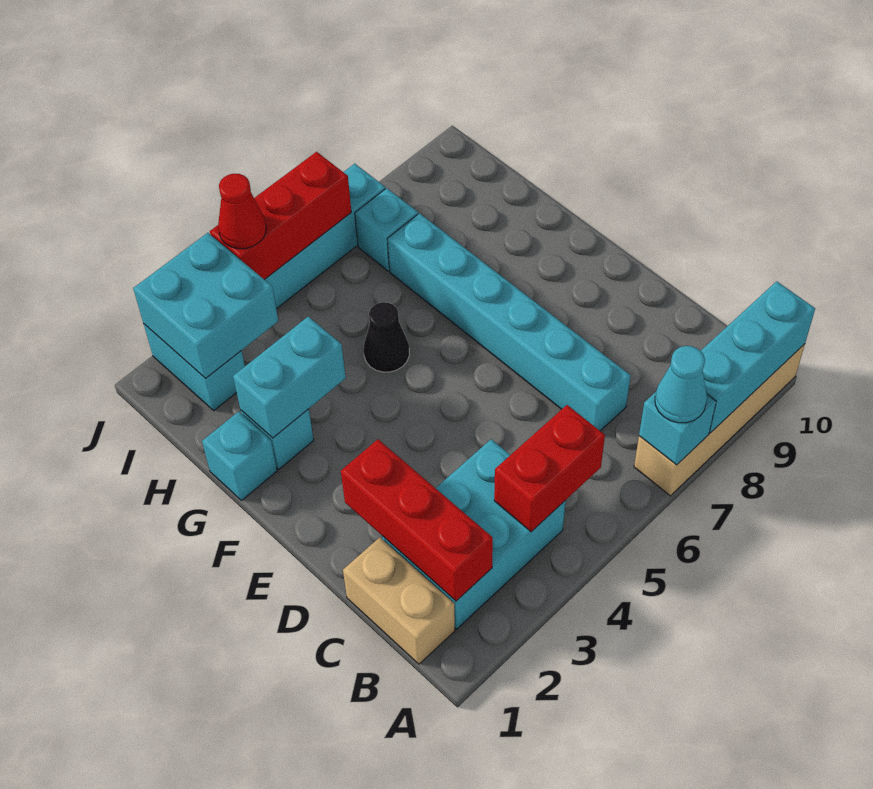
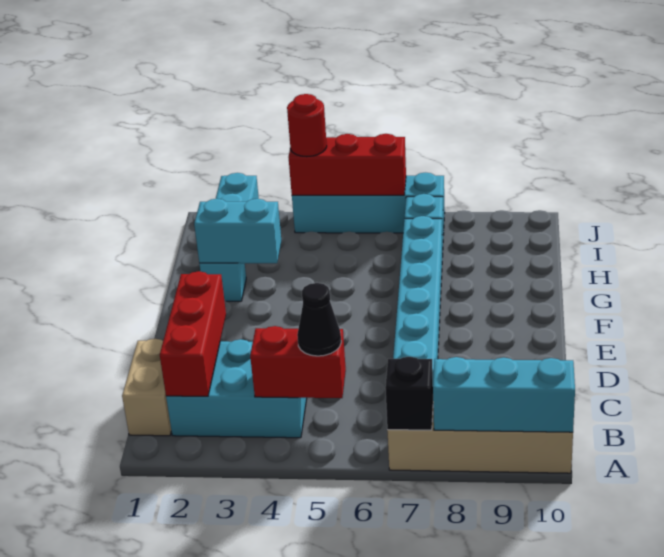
cyan brick A7 level 2 -> black brick A7 level 2
cyan cone A7 level 3 -> none
cyan brick G1 level 1 -> none
black cone G5 level 1 -> black cone B5 level 3
cyan brick I2:J3 level 2 -> none
red cone J4 level 3 -> red round brick J4 level 3

